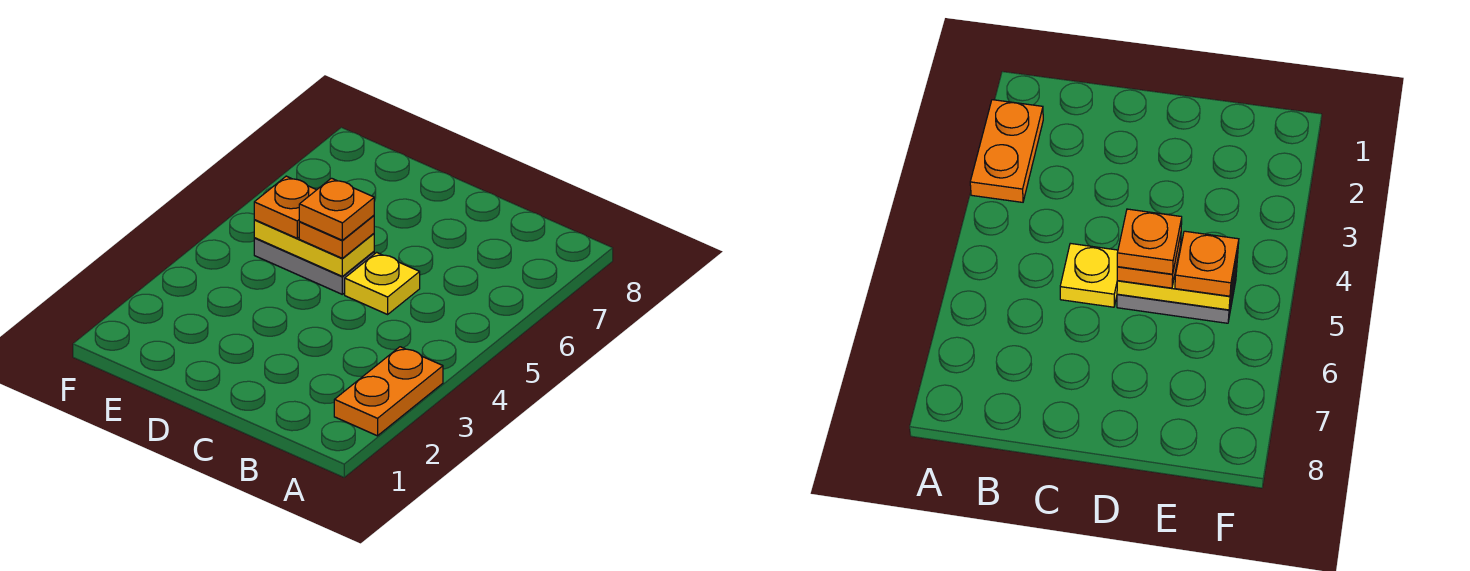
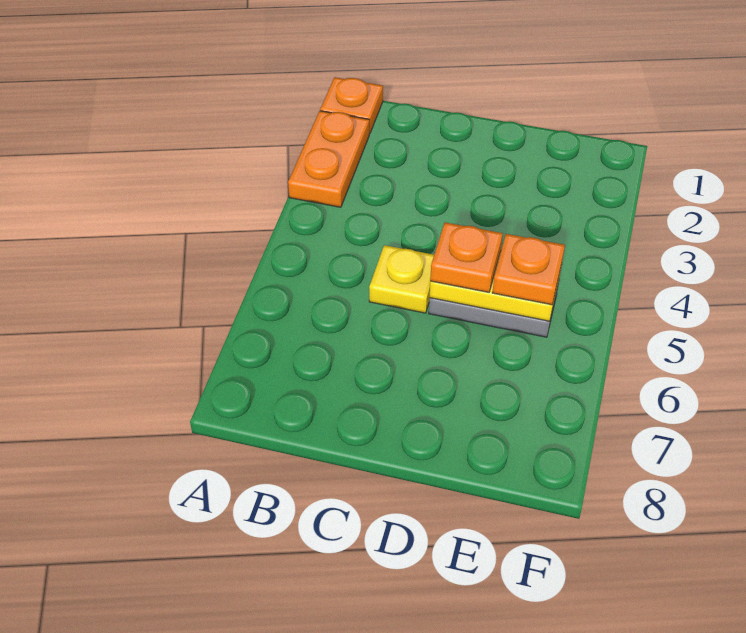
orange plate D5 level 4 -> orange plate A1 level 1

